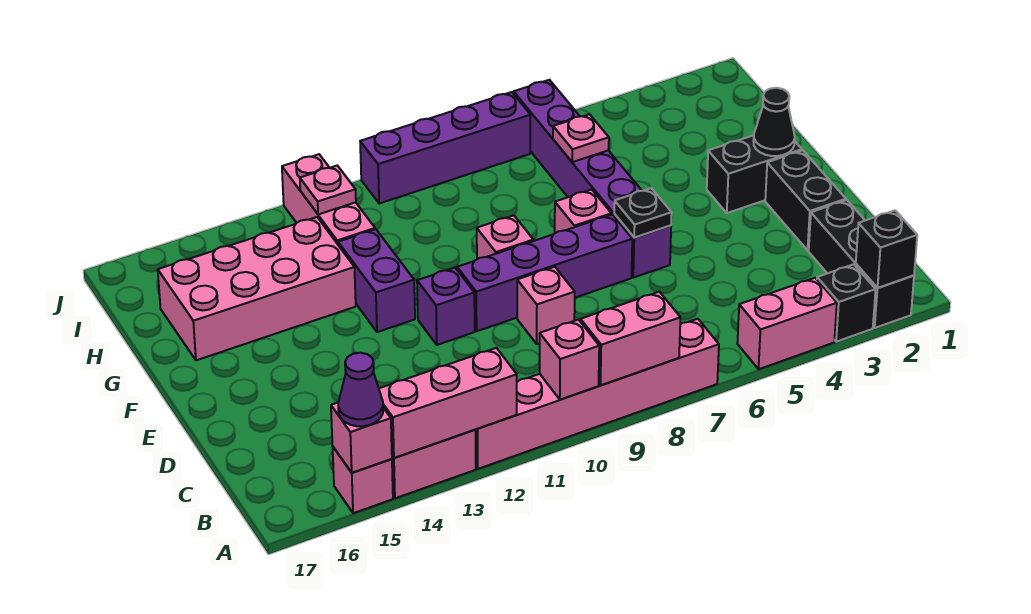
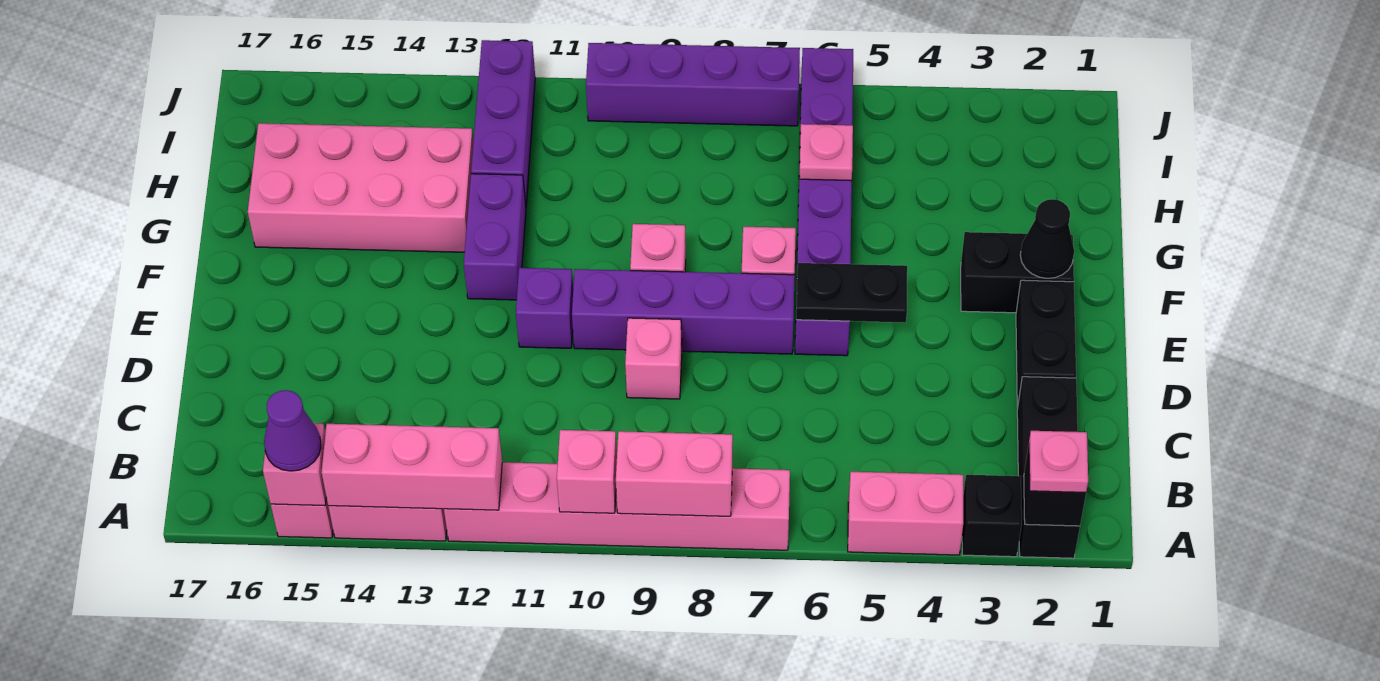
black plate E6 level 2 -> black plate E5:E6 level 2
pink brick H12:J12 level 1 -> purple brick H12:J12 level 1
pink plate I12 level 2 -> pink plate A2 level 3

